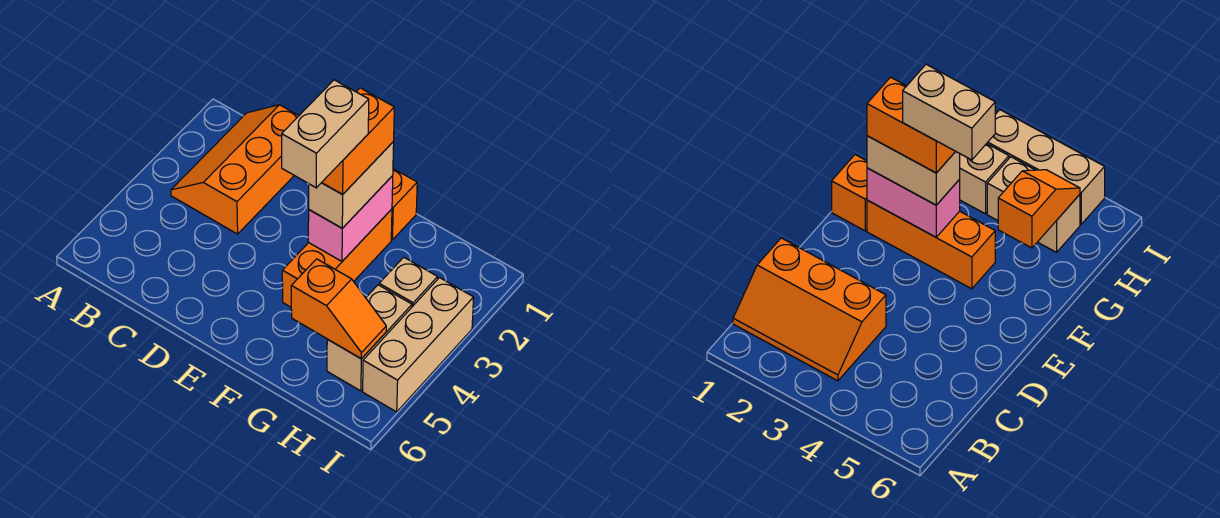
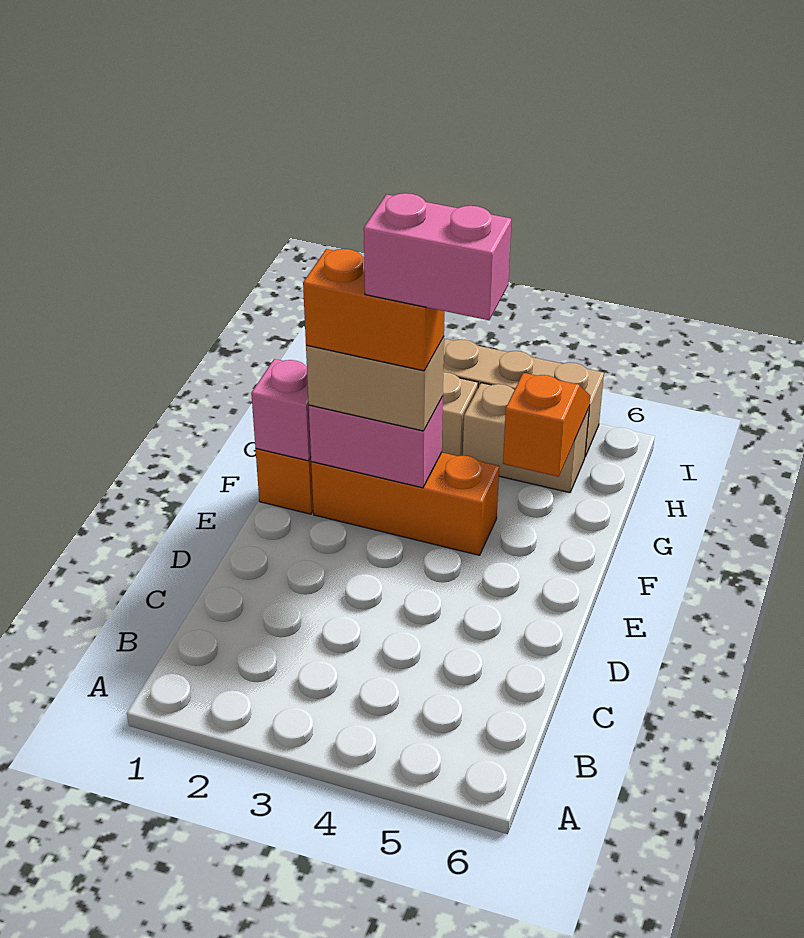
orange slope B1:C3 level 1 top C -> none
none -> pink brick F1 level 2
tan brick F3:F4 level 5 -> pink brick F3:F4 level 5

